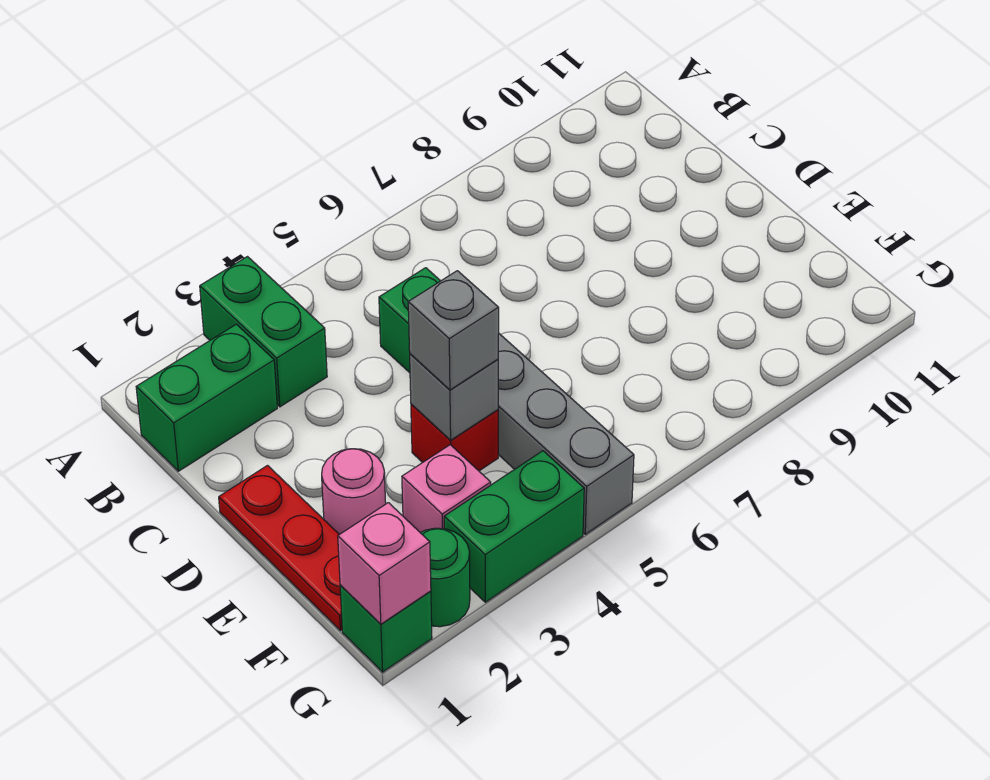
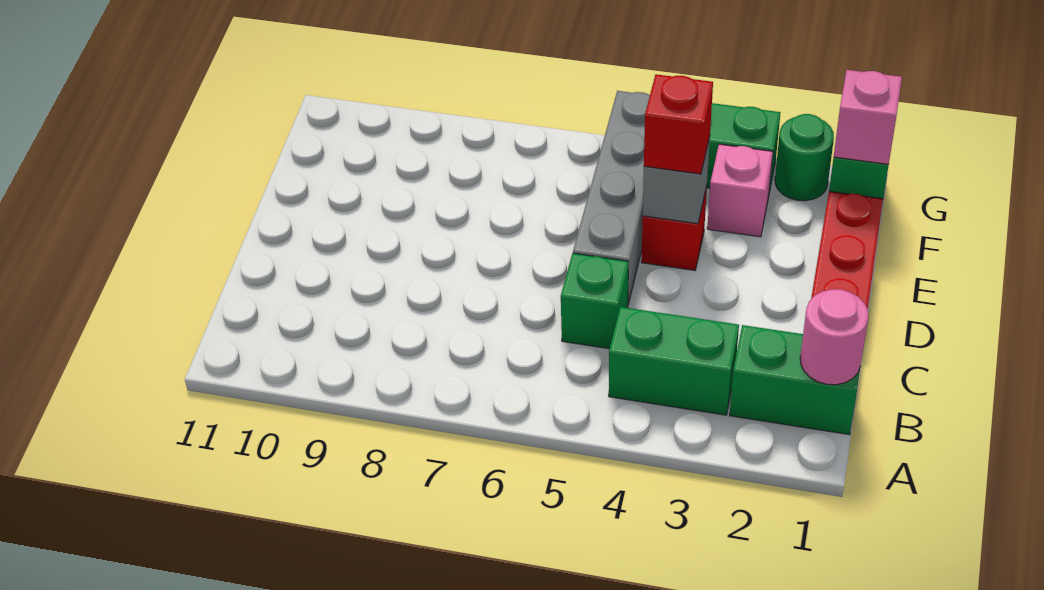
green brick A3:B3 level 1 -> green brick B3:B4 level 1
pink round brick E2 level 1 -> pink round brick B1 level 2
grey brick E4 level 3 -> red brick E4 level 3

